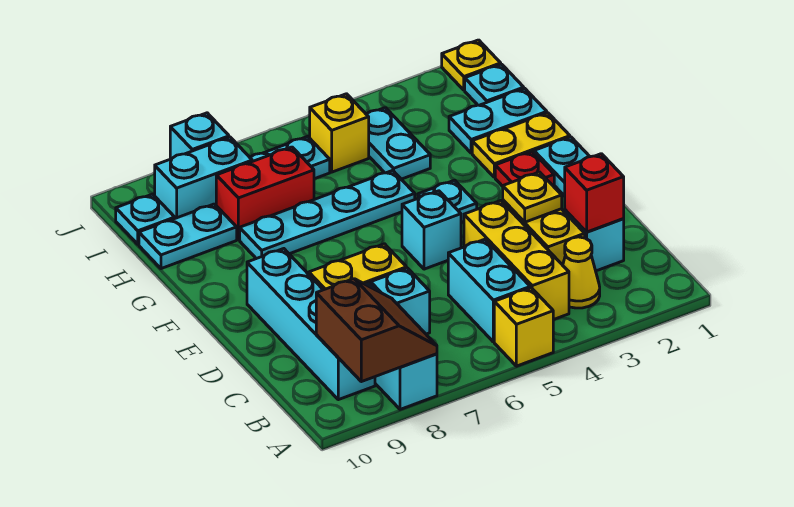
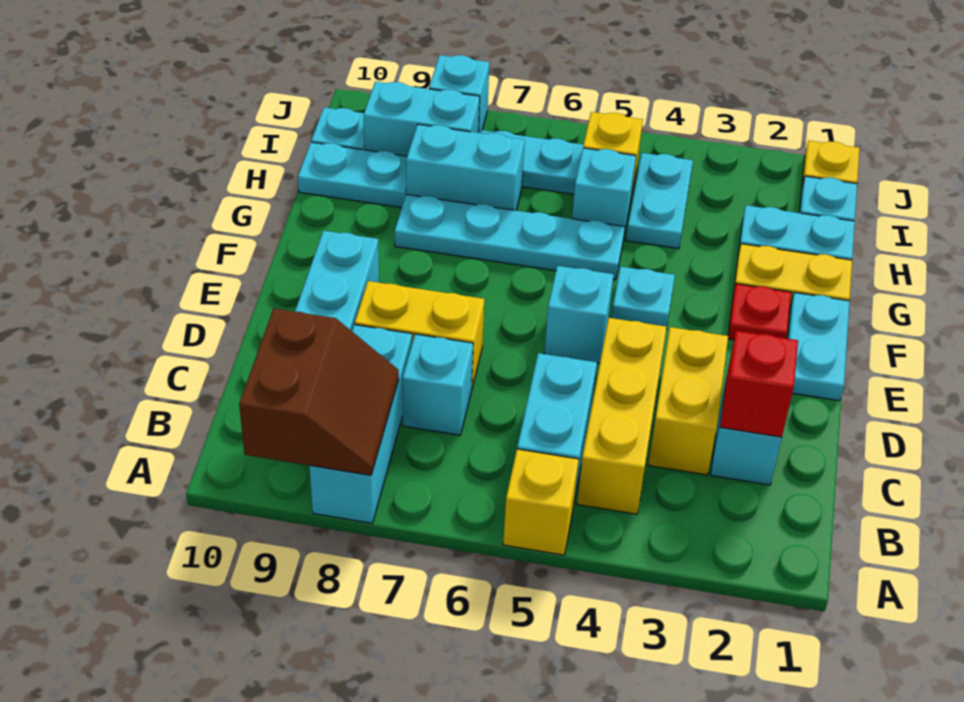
yellow cone B3 level 1 -> none
yellow plate D3 level 2 -> none
none -> cyan brick H5 level 1
red brick H7:H8 level 1 -> cyan brick H7:H8 level 1

